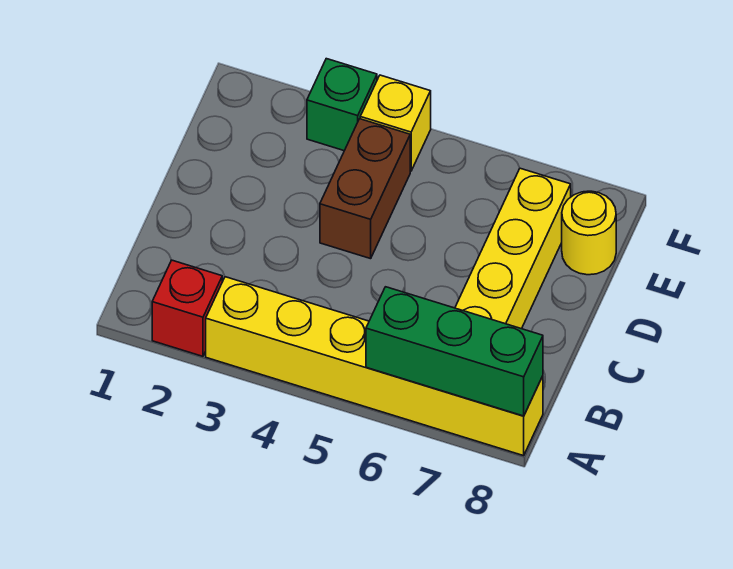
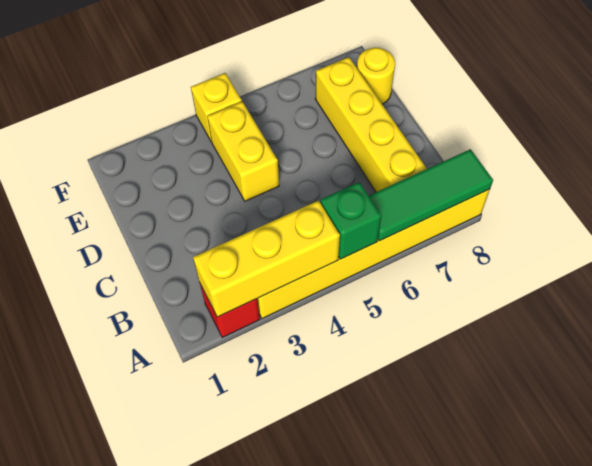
none -> yellow brick A2:A4 level 2
green brick A6:A8 level 2 -> green tile A6:A8 level 2
brown brick D4:E4 level 1 -> yellow brick D4:E4 level 1
green brick F3 level 1 -> green brick A5 level 2

